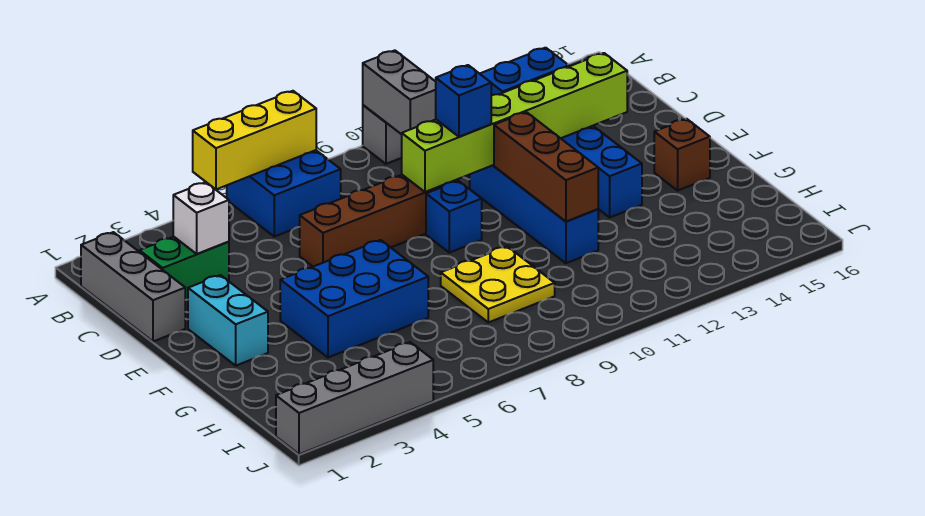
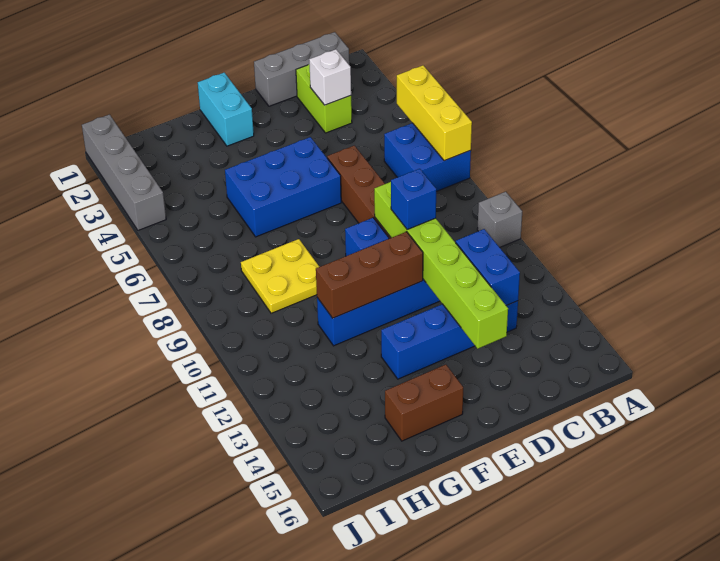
grey brick A10:B10 level 2 -> none
green brick C2:C3 level 1 -> lime brick C2:C3 level 1
cyan brick E2:F2 level 1 -> cyan brick F1:F2 level 1
blue brick F4:G6 level 1 -> blue brick E5:G6 level 1
brown brick F15 level 1 -> brown brick F15:G15 level 1

